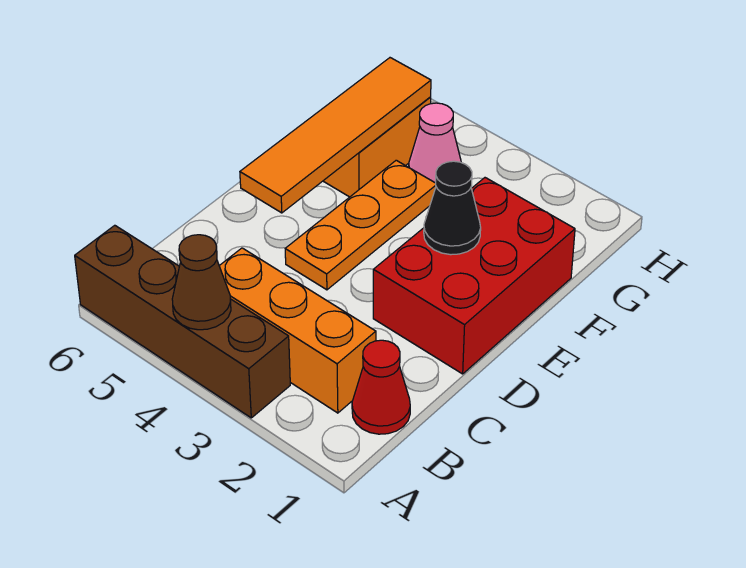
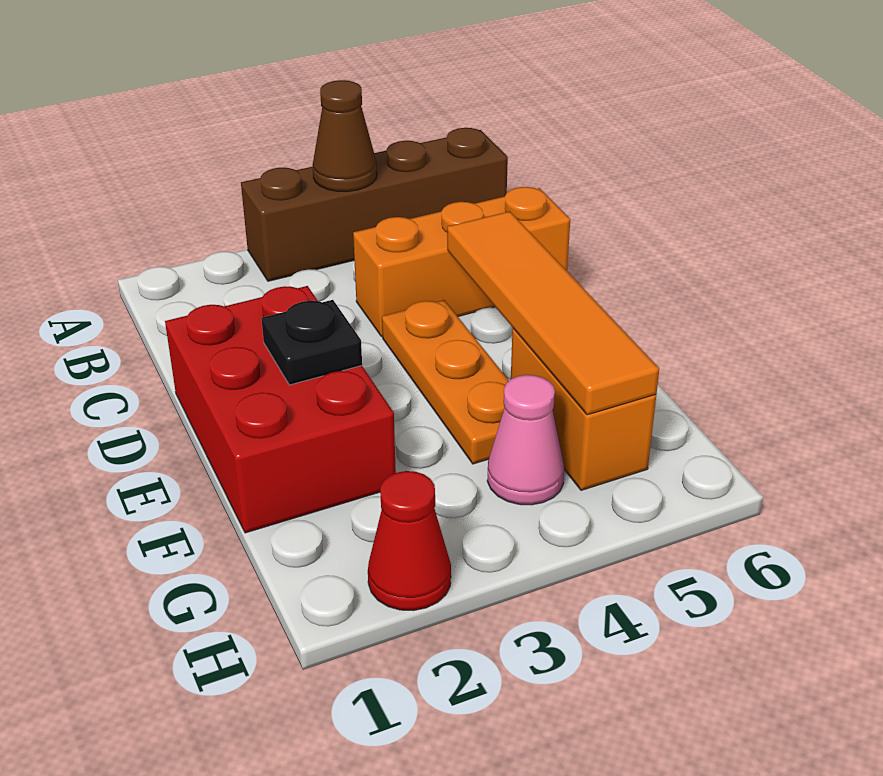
red cone B1 level 1 -> red cone H2 level 1
orange brick B2:B4 level 1 -> orange brick C4:C6 level 1
black cone E2 level 2 -> black plate E2 level 2

